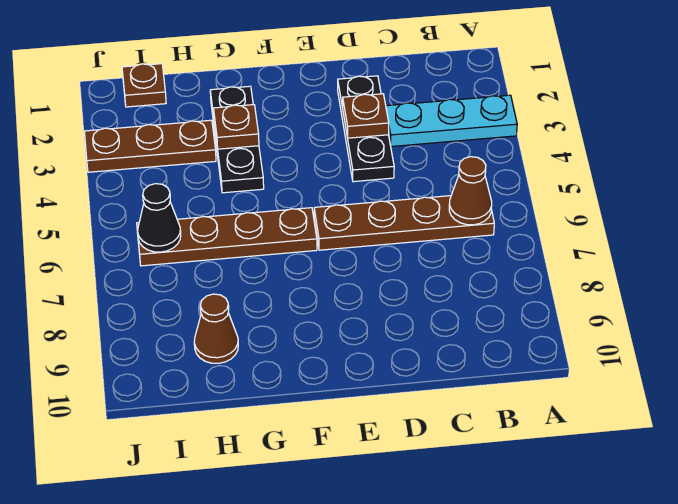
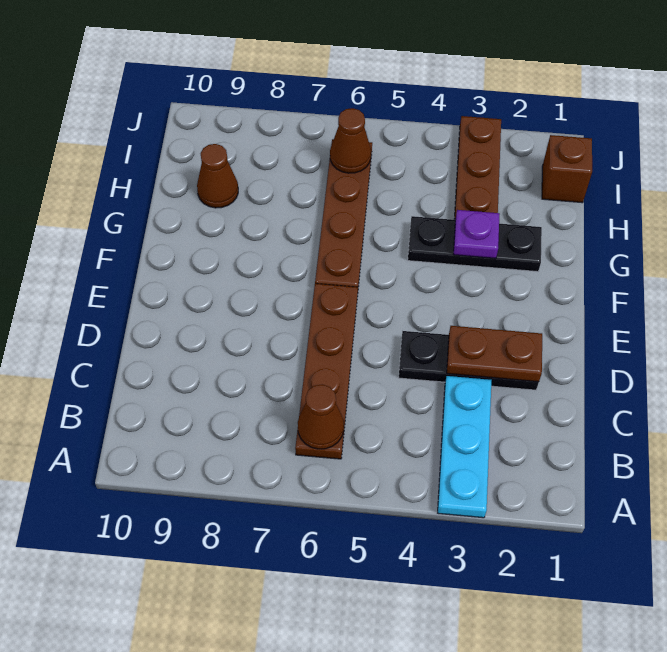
brown plate D3 level 2 -> brown plate D2:D3 level 2
brown plate G3 level 2 -> purple plate G3 level 2
brown plate I1 level 1 -> brown brick I1 level 1
black cone I6 level 2 -> brown cone I6 level 2

